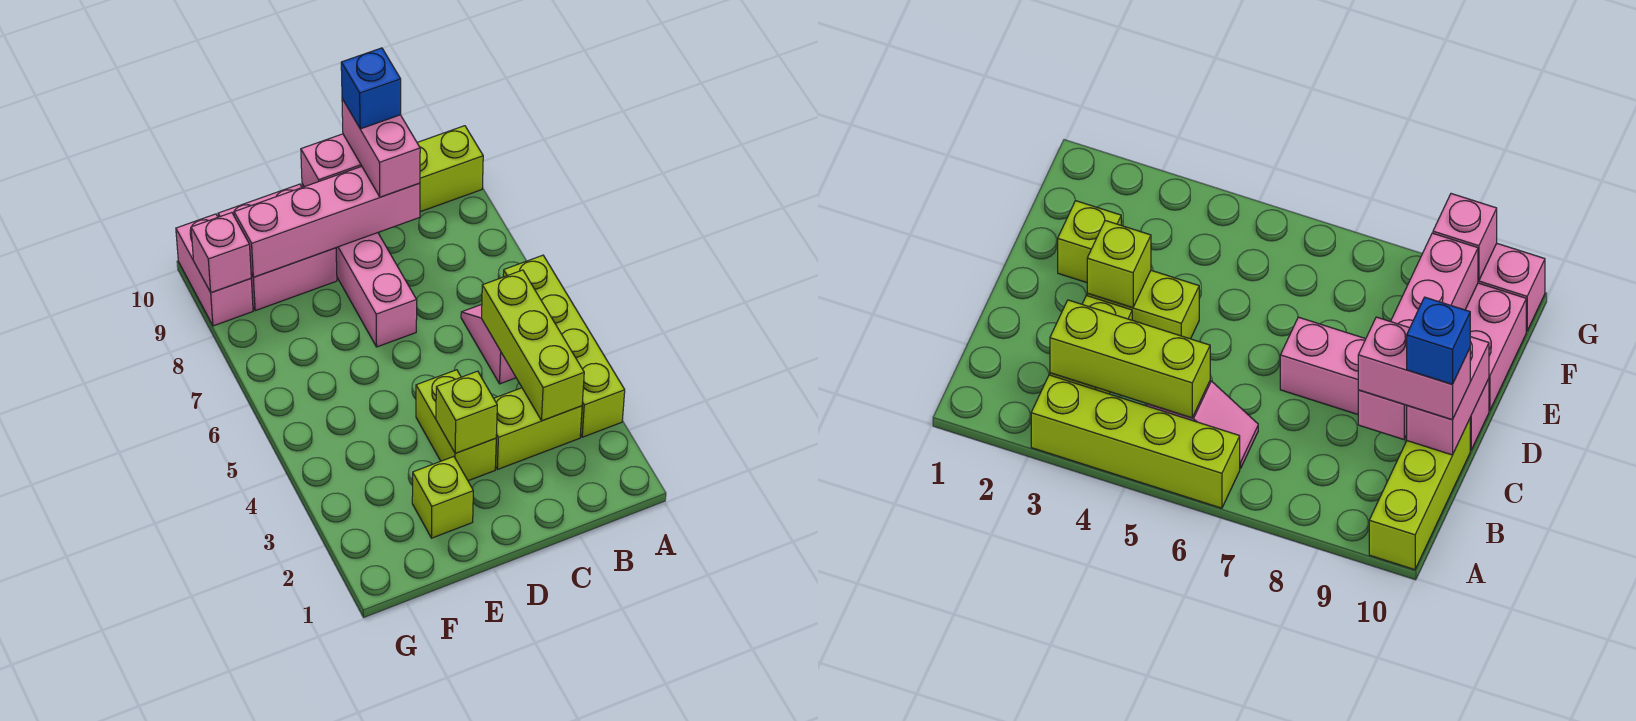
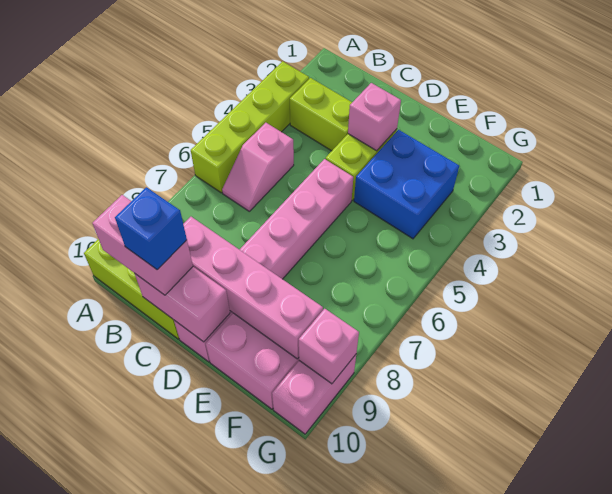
lime brick B3:B5 level 2 -> none
pink brick C9:C10 level 3 -> pink brick B10:C10 level 3
lime brick D3 level 2 -> pink brick D3 level 2
pink brick D7:D10 level 1 -> pink brick D5:D10 level 1
lime brick E2 level 1 -> none
none -> blue brick E3:F4 level 1

